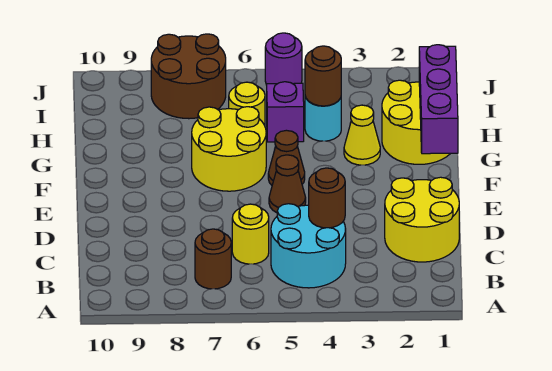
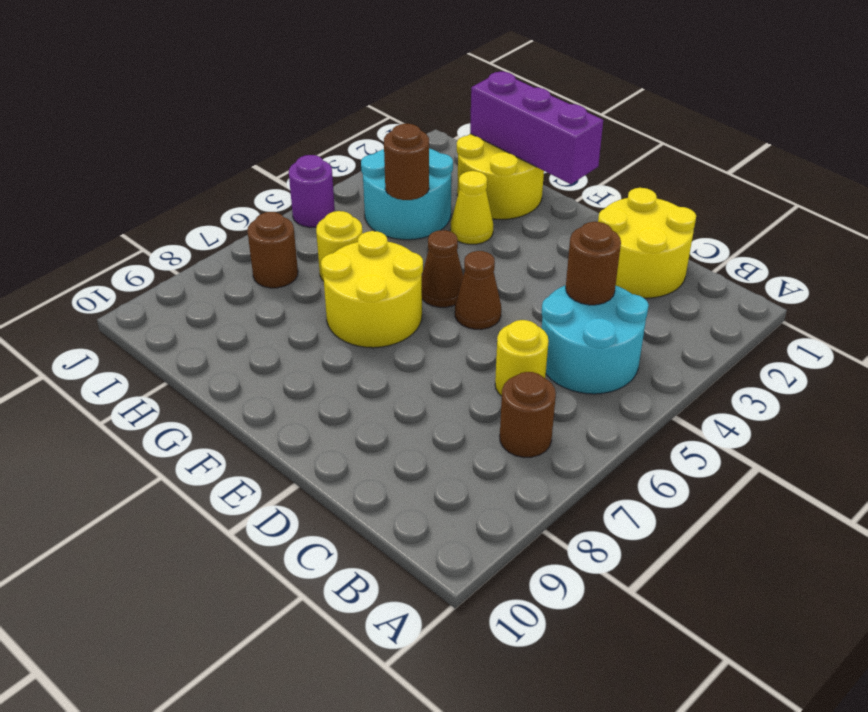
cyan round brick H4 level 1 -> cyan round brick H3:I4 level 1
purple brick H5 level 1 -> none
brown round brick I7:J8 level 1 -> brown round brick I7 level 1

